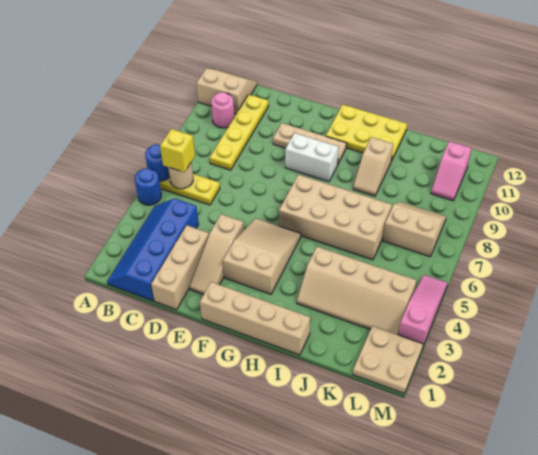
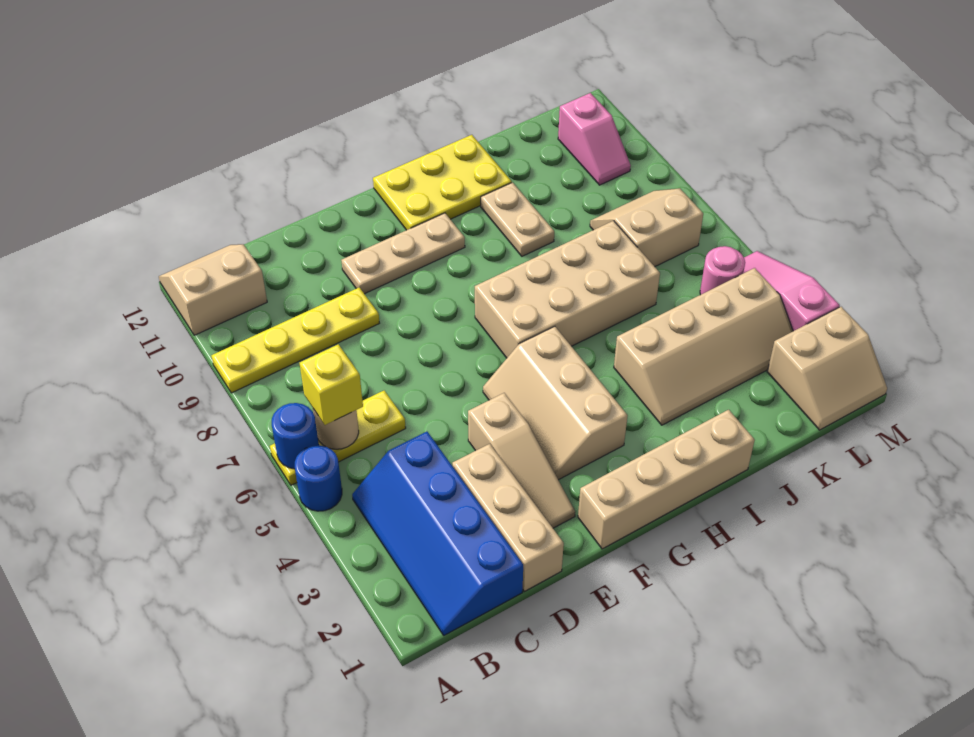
pink round brick B10 level 1 -> pink round brick L5 level 1
yellow plate C8:C11 level 1 -> yellow plate A9:D9 level 1
tan slope F3:G5 level 1 top 3 -> tan slope F3:G5 level 1 top G
white brick F9:G9 level 1 -> none
tan slope I9:I10 level 1 top 10 -> tan plate I9:I10 level 1
tan plate L1:M2 level 1 -> tan slope L1:M2 level 1 top 2

